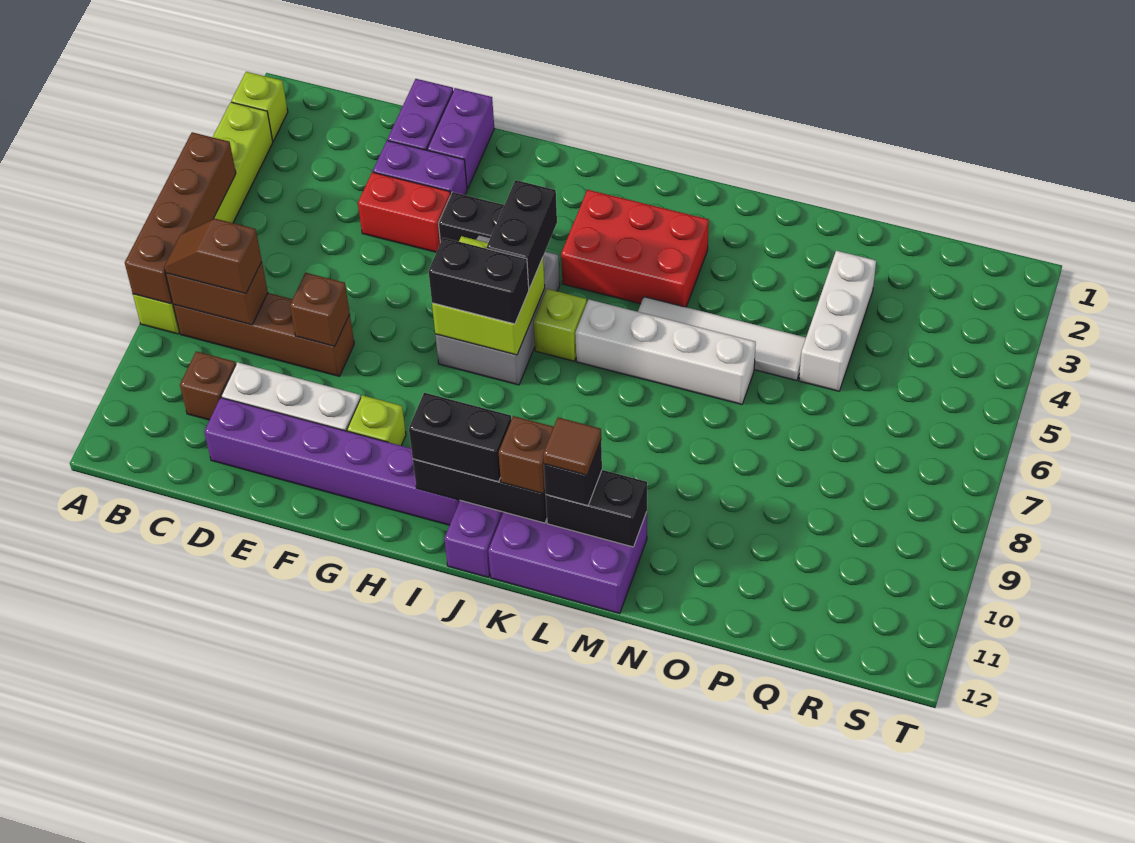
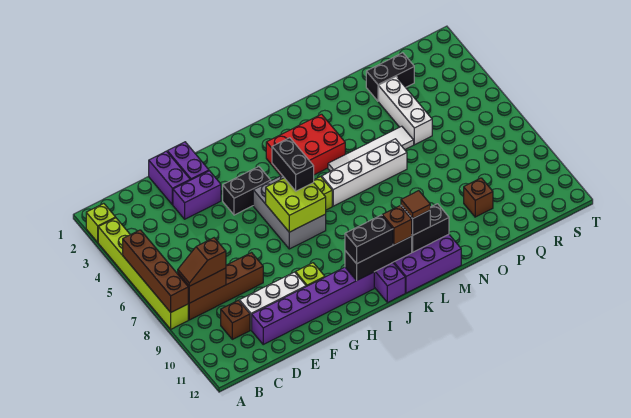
red brick E4:F4 level 1 -> none
brown brick E8 level 2 -> brown brick P10 level 1
black brick H7:I7 level 3 -> black brick P2:Q2 level 1

